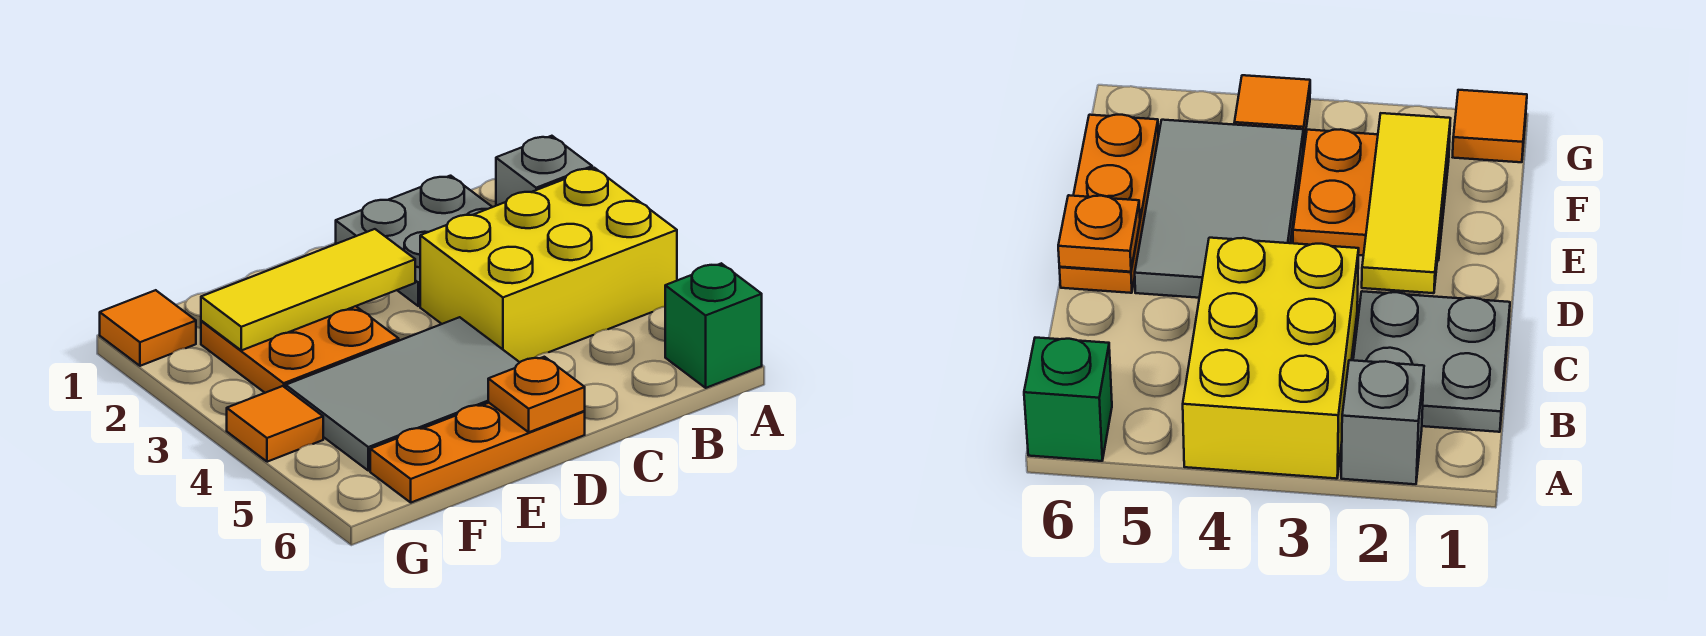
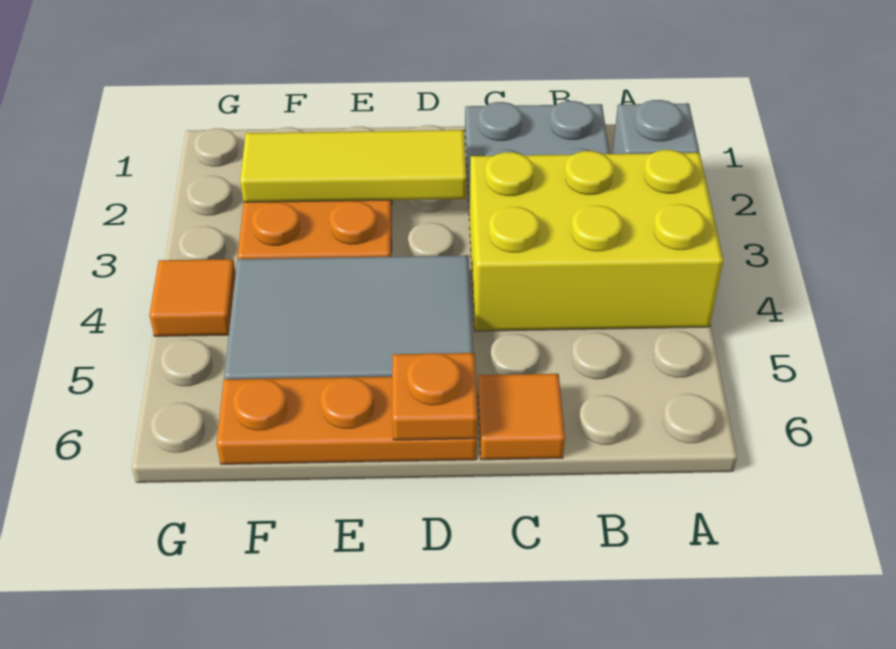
green brick A6 level 1 -> none
orange tile G1 level 1 -> orange tile C6 level 1

